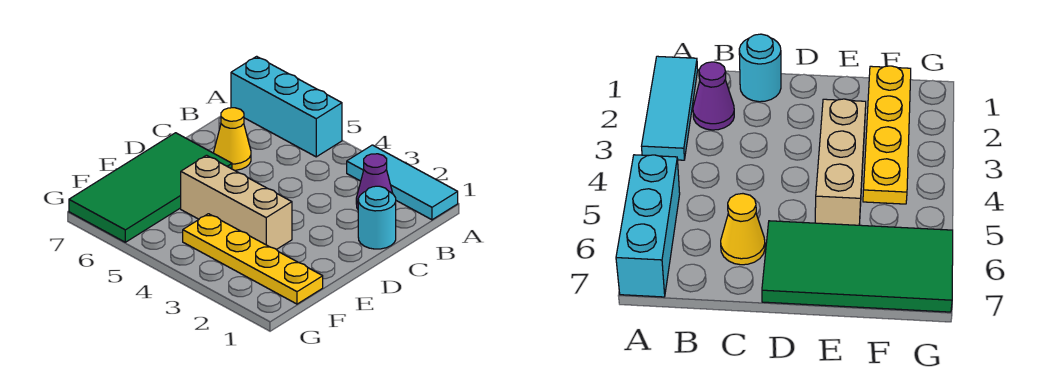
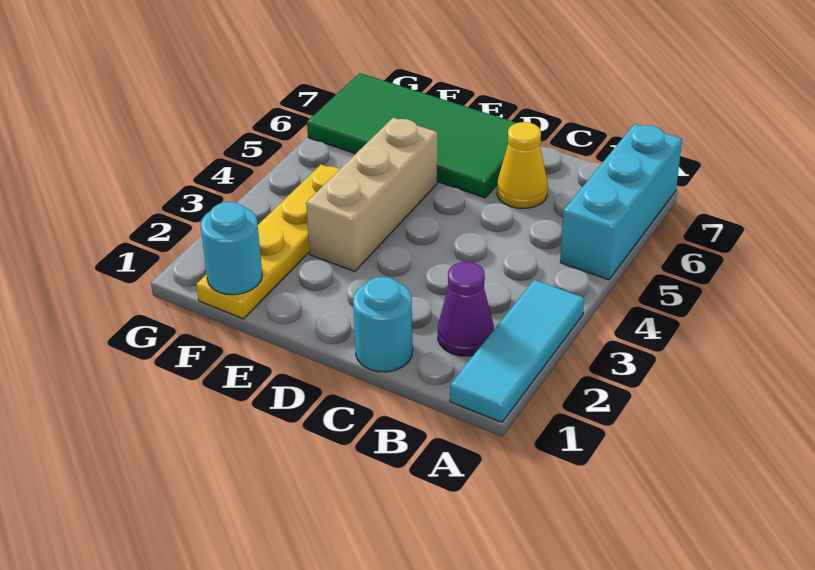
none -> cyan round brick F1 level 2

